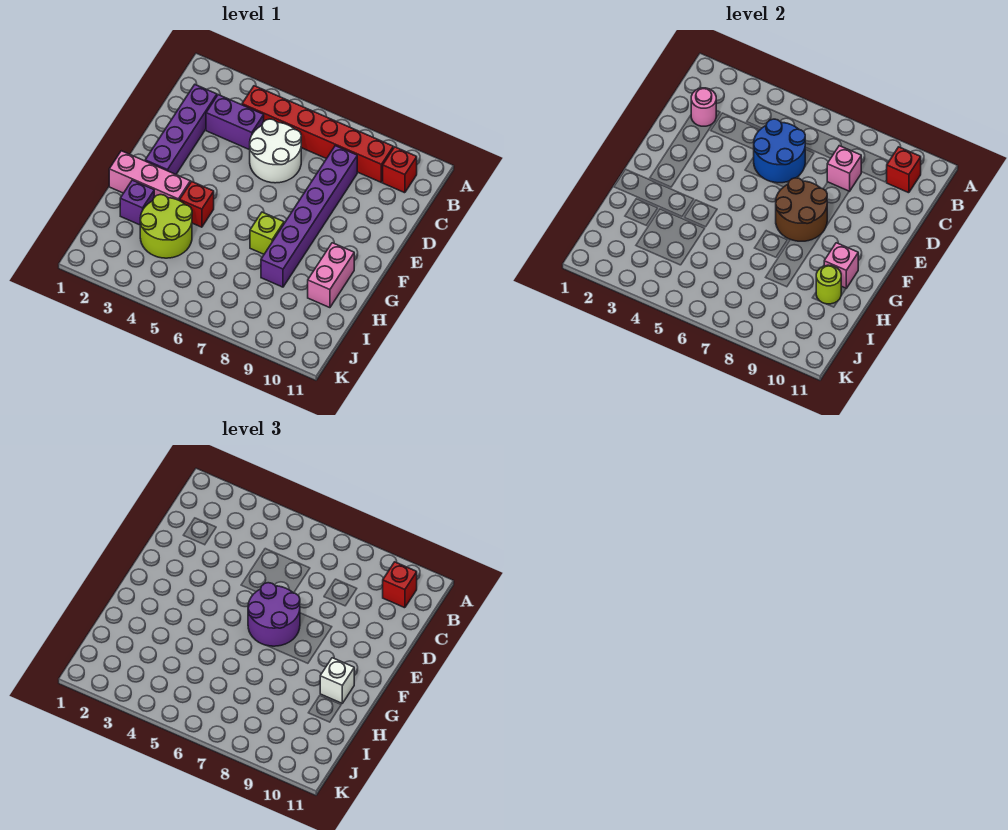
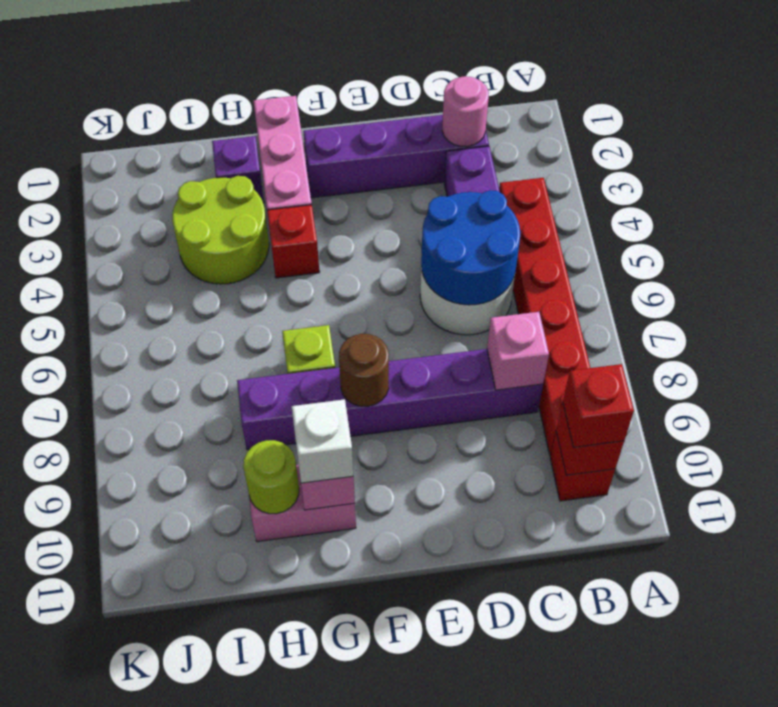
purple round brick E6:F7 level 3 -> none
brown round brick E7:F8 level 2 -> brown round brick F8 level 2

